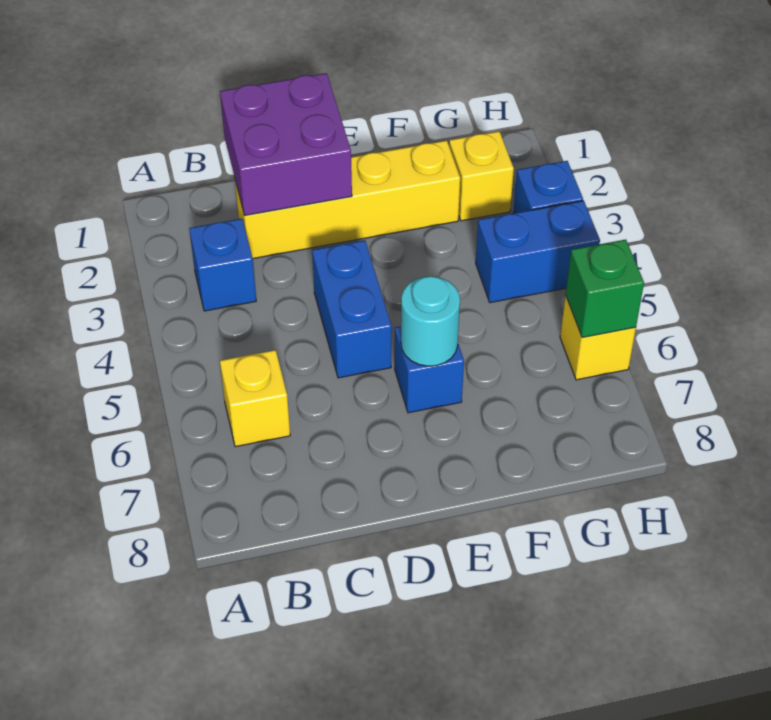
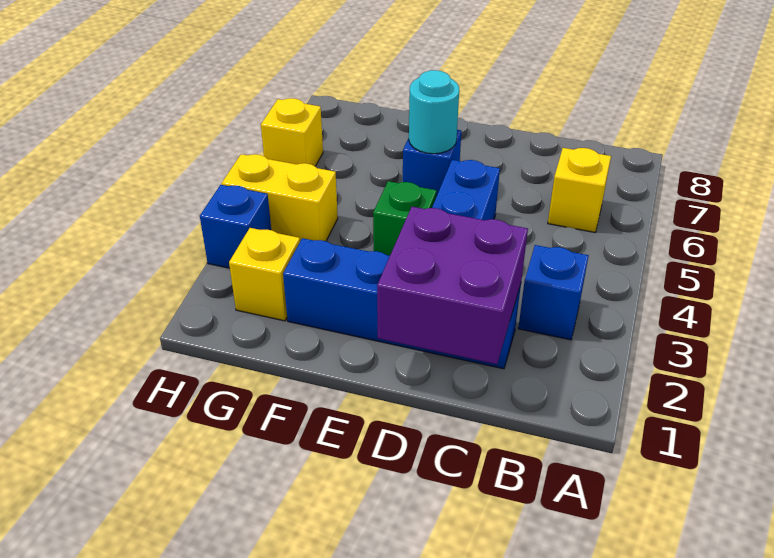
yellow brick C2:F2 level 1 -> blue brick C2:F2 level 1
blue brick G4:H4 level 1 -> yellow brick G4:H4 level 1
green brick H6 level 2 -> green brick E4 level 1

